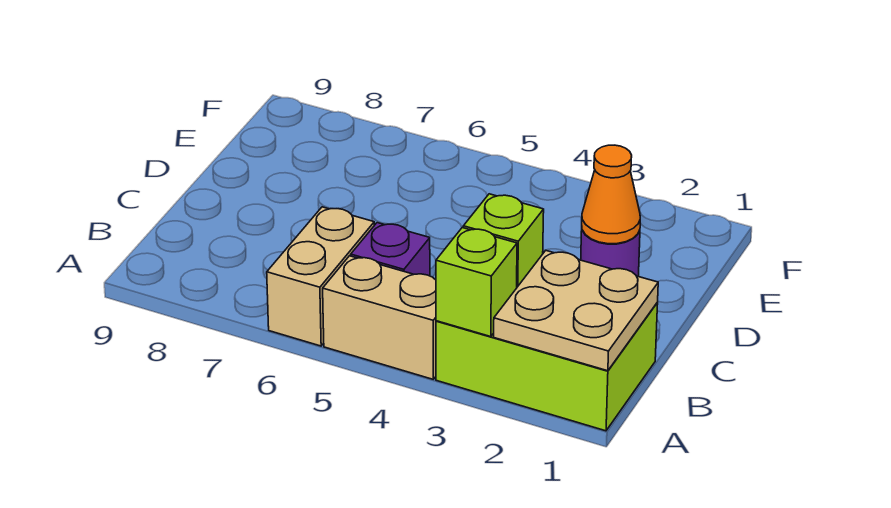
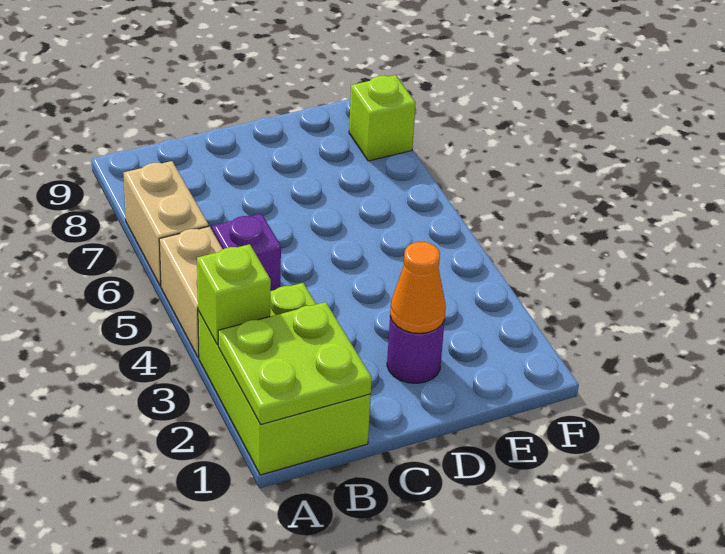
tan plate A1:B2 level 2 -> lime plate A1:B2 level 2
tan brick A6:B6 level 1 -> tan brick A6:A7 level 1
lime brick B3 level 2 -> lime brick F8 level 1

